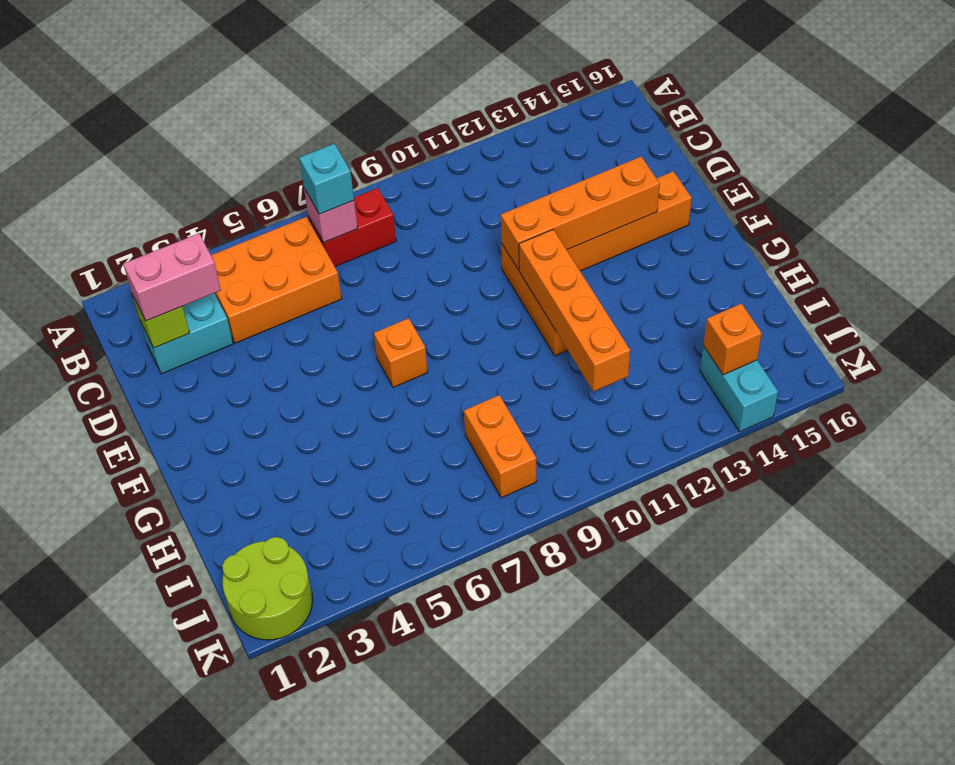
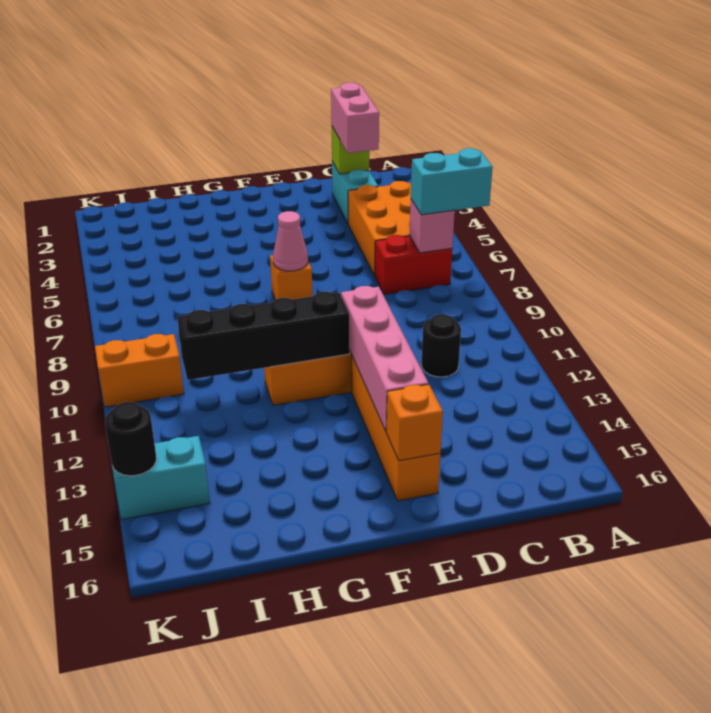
red brick B7:B8 level 1 -> red brick B7:C7 level 1
cyan brick B7 level 3 -> cyan brick A7:B7 level 3
none -> black round brick C11 level 1
orange brick E11:E14 level 2 -> pink brick E11:E14 level 2
none -> pink cone F7 level 2
orange brick F11:I11 level 2 -> black brick F11:I11 level 2
orange brick I8:J8 level 1 -> orange brick J10:K10 level 1
lime round brick J1:K2 level 1 -> none
orange brick J14 level 2 -> orange brick E15 level 2
none -> black round brick K14 level 2

